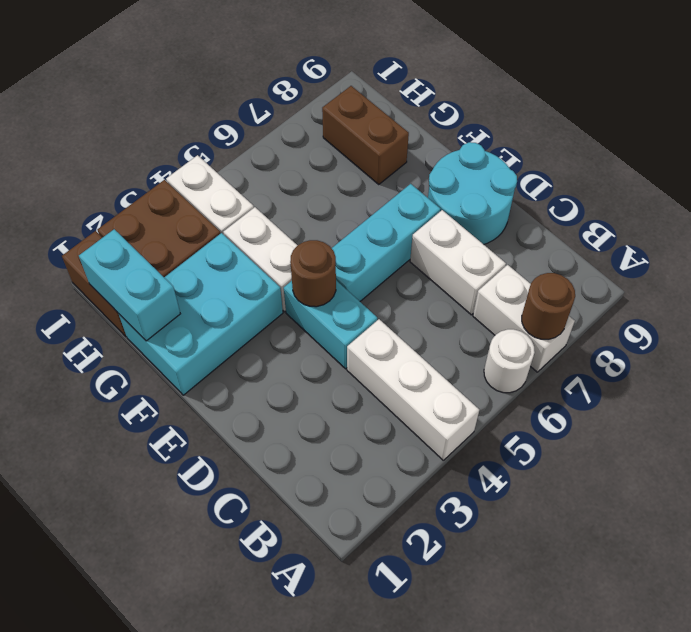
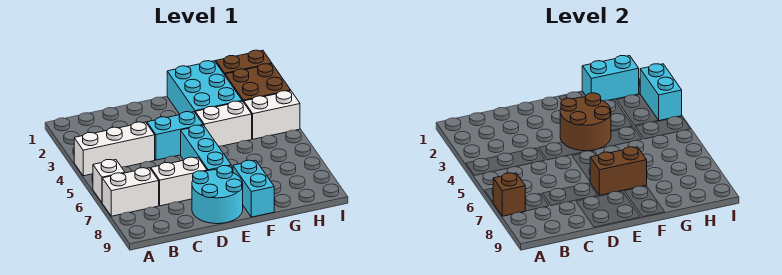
white round brick A6 level 1 -> white brick A6 level 1
brown round brick A7 level 2 -> brown brick A7 level 2
brown round brick E4 level 2 -> brown round brick E3:F4 level 2
none -> cyan brick F8:F9 level 1
brown brick G8:H8 level 1 -> brown brick E7:F7 level 2
none -> cyan brick I2:I3 level 2

